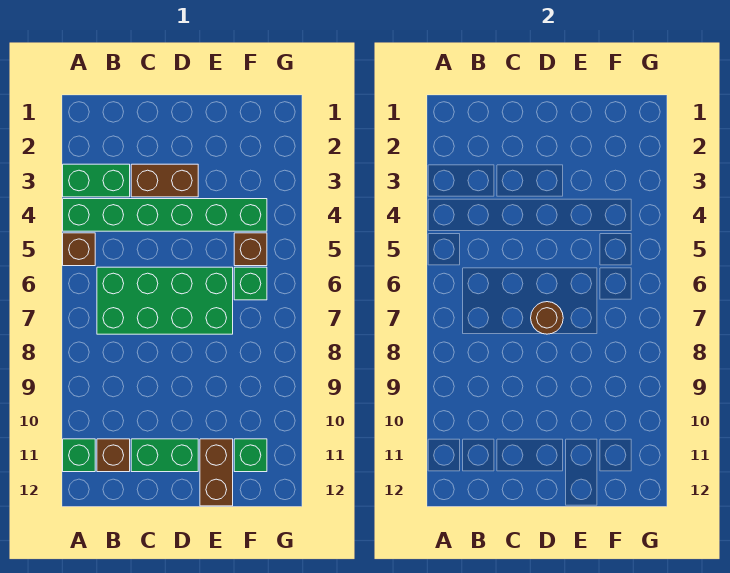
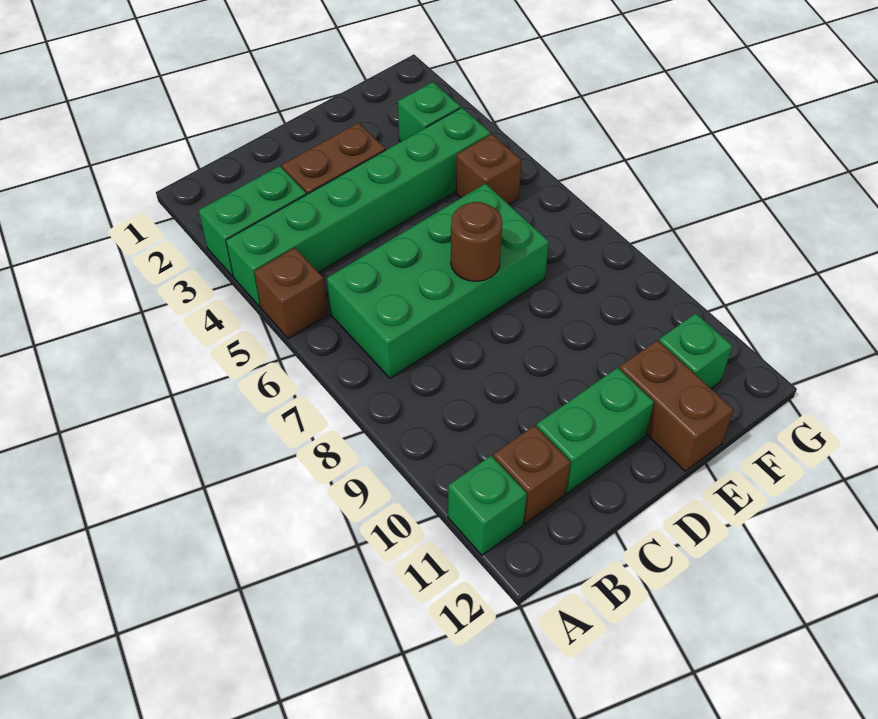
green brick F6 level 1 -> green brick F3 level 1

